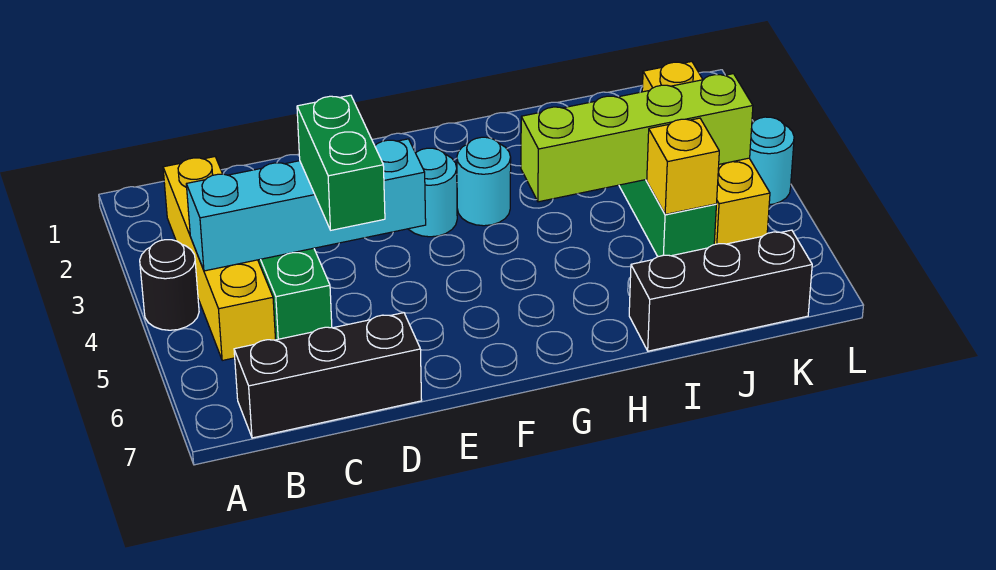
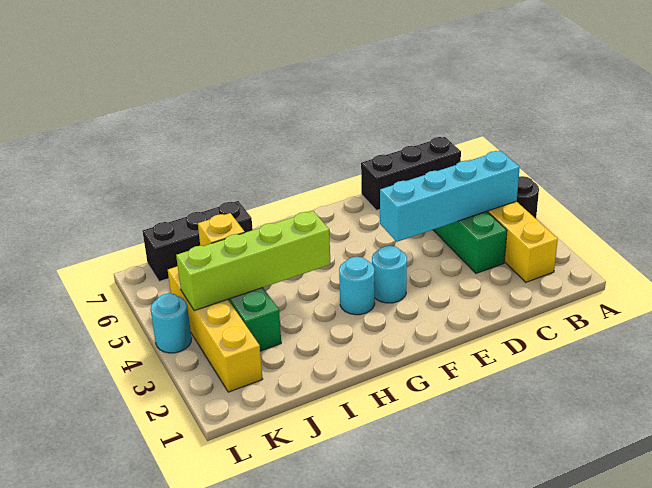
green brick D4:D5 level 3 -> none

